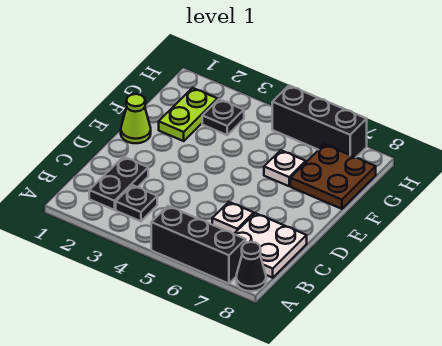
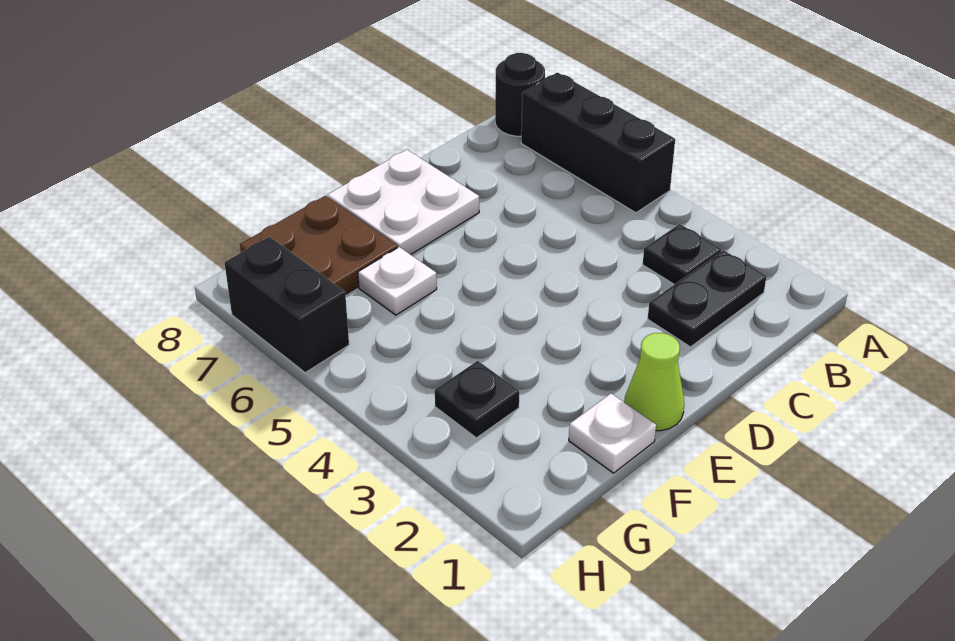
black cone A8 level 1 -> black round brick A8 level 1
white plate B7:C8 level 1 -> white plate D7:E8 level 1
white plate C6 level 1 -> white plate F1 level 1
lime plate F2:G2 level 1 -> none
black brick H5:H7 level 1 -> black brick H6:H7 level 1

